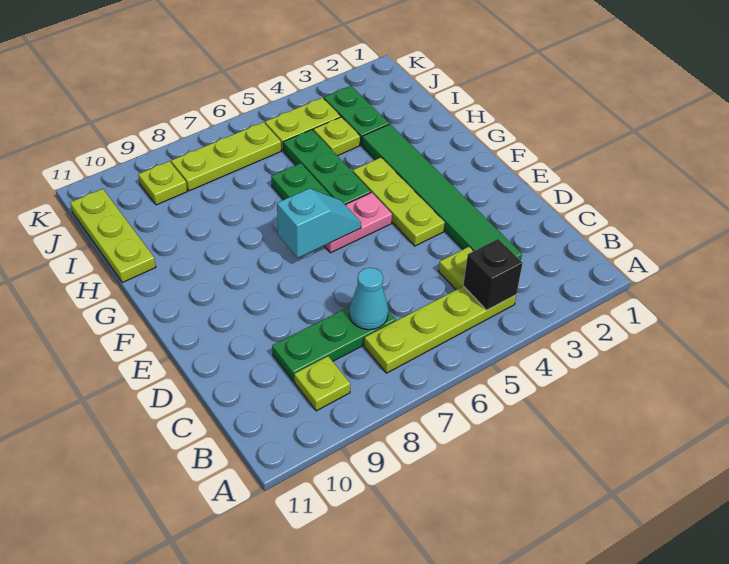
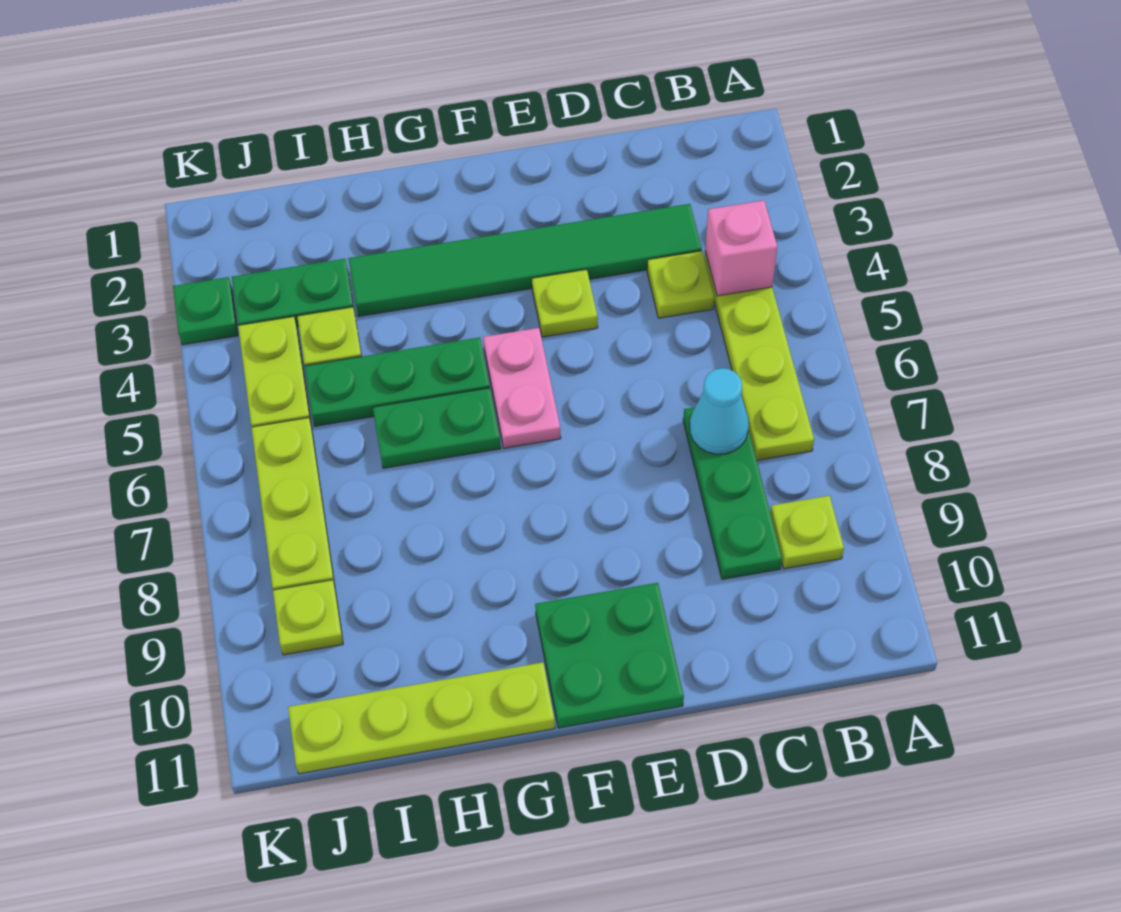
black brick B4 level 2 -> pink brick B4 level 2
lime plate E4:G4 level 1 -> lime plate E4 level 1
none -> green plate E10:F11 level 1
cyan slope F6:F7 level 2 top 7 -> none
lime plate H11:J11 level 1 -> lime plate G11:J11 level 1
none -> green plate K3 level 1

